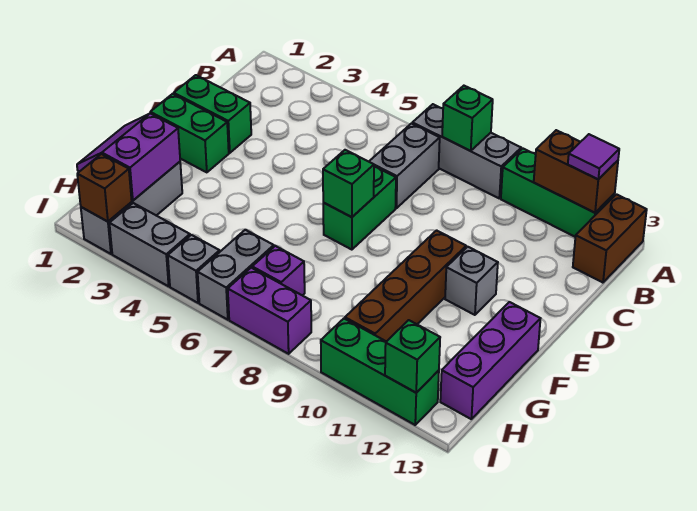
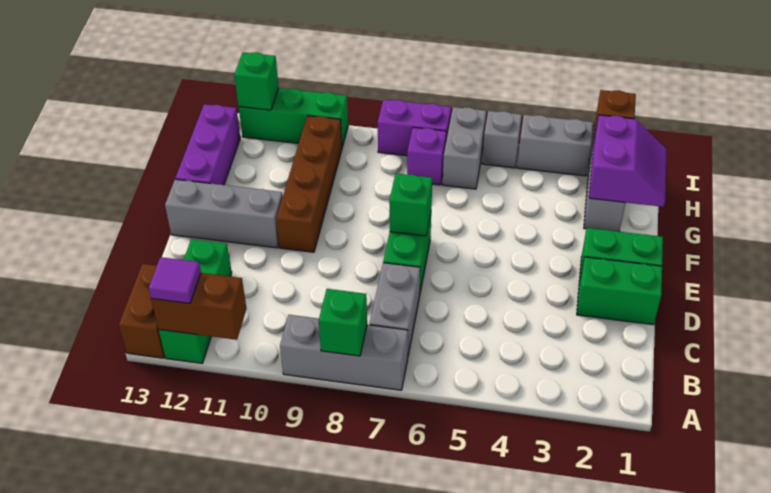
green brick A10:A12 level 1 -> green brick A12:C12 level 1
grey brick E11 level 1 -> grey brick E11:E13 level 1

